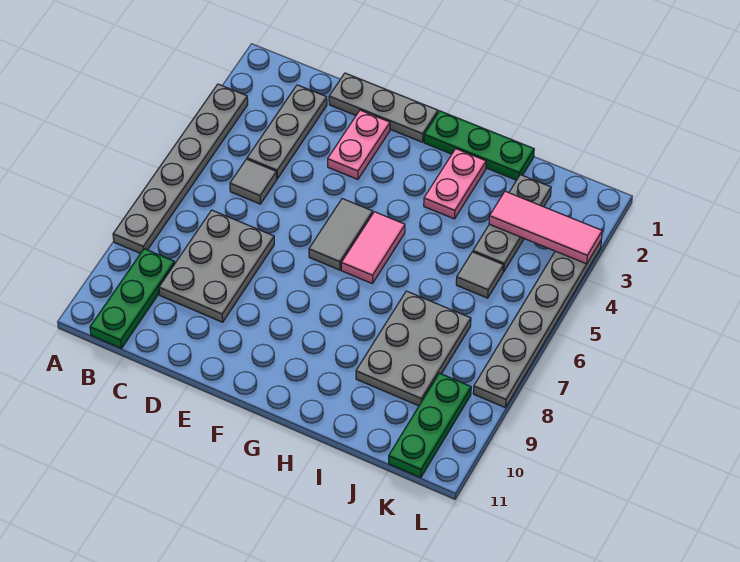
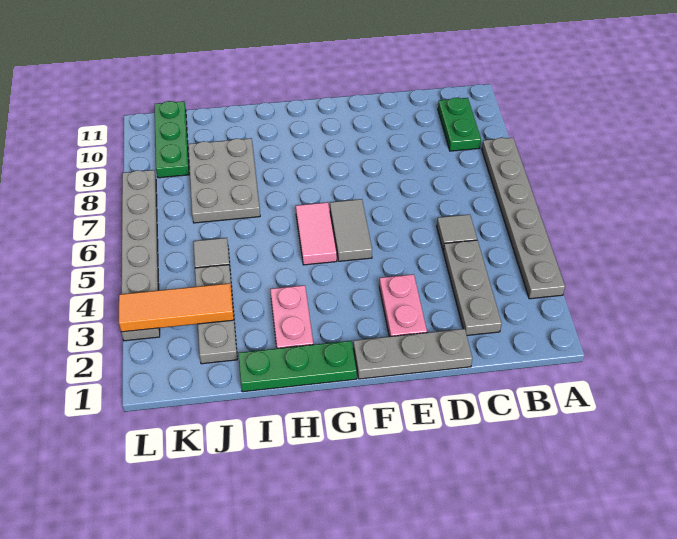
green plate B9:B11 level 1 -> green plate B9:B10 level 1
grey plate C7:D9 level 1 -> none
pink tile J3:L3 level 2 -> orange tile J3:L3 level 2

